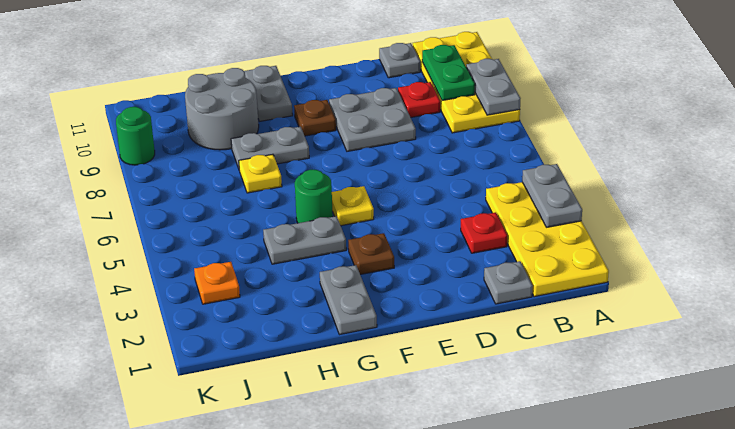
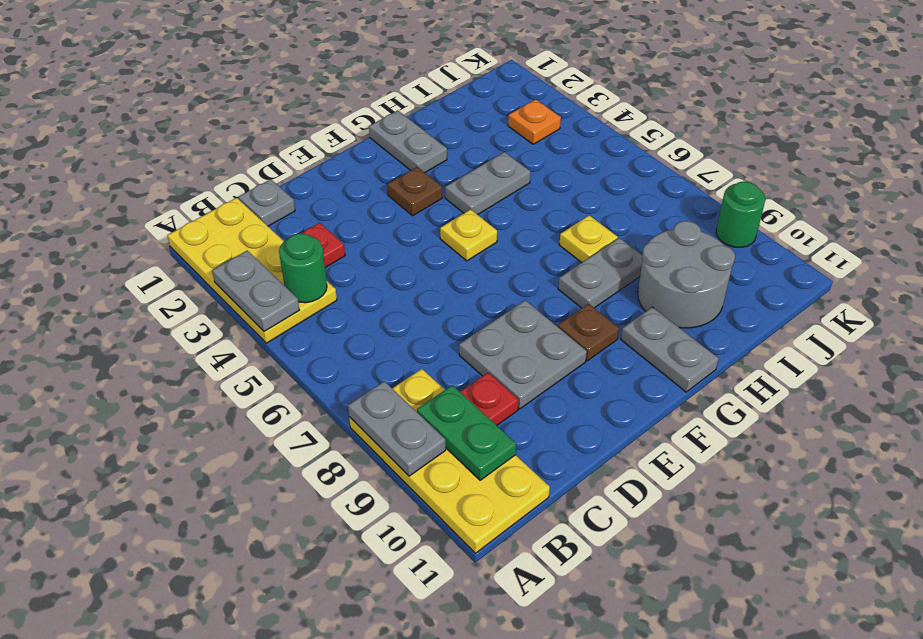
grey plate C11 level 1 -> none
green round brick G5 level 1 -> green round brick B4 level 2

